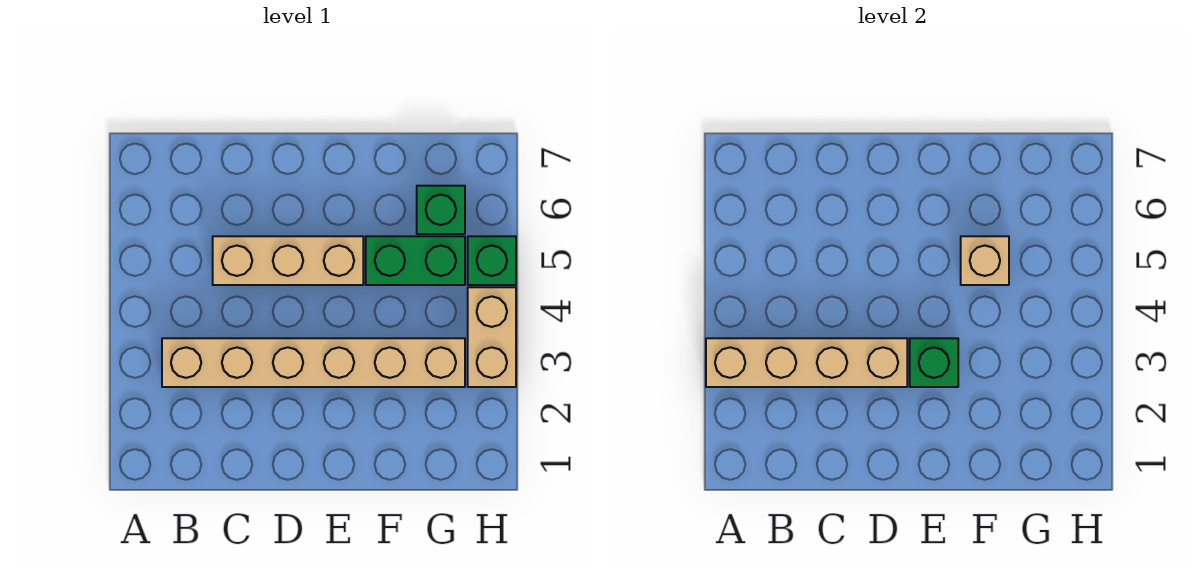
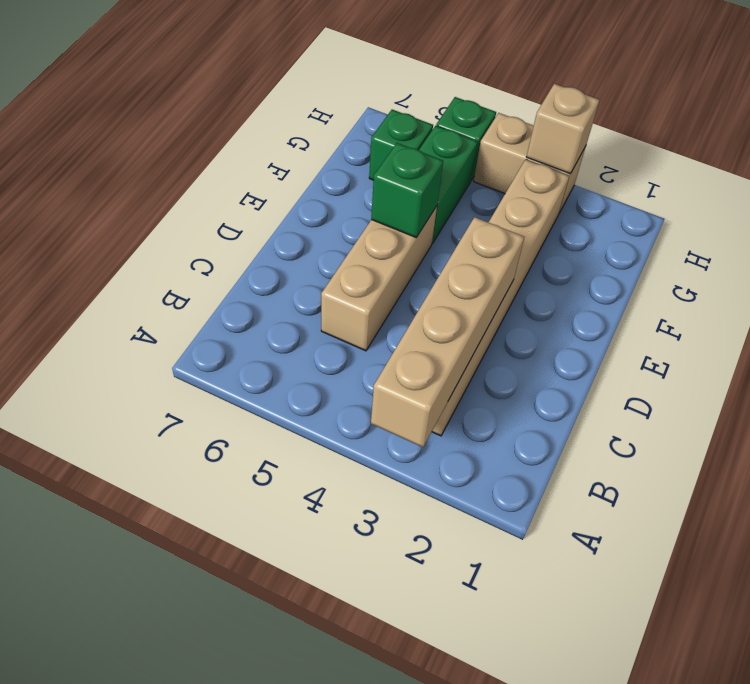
green brick E3 level 2 -> green brick E5 level 2
tan brick F5 level 2 -> tan brick H3 level 2

